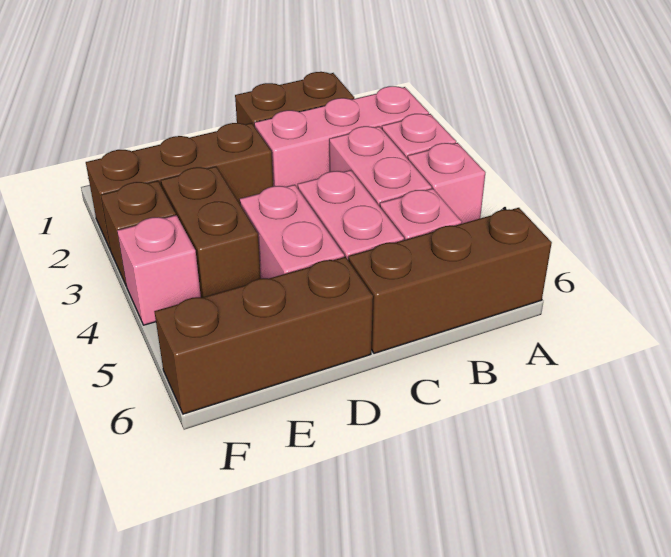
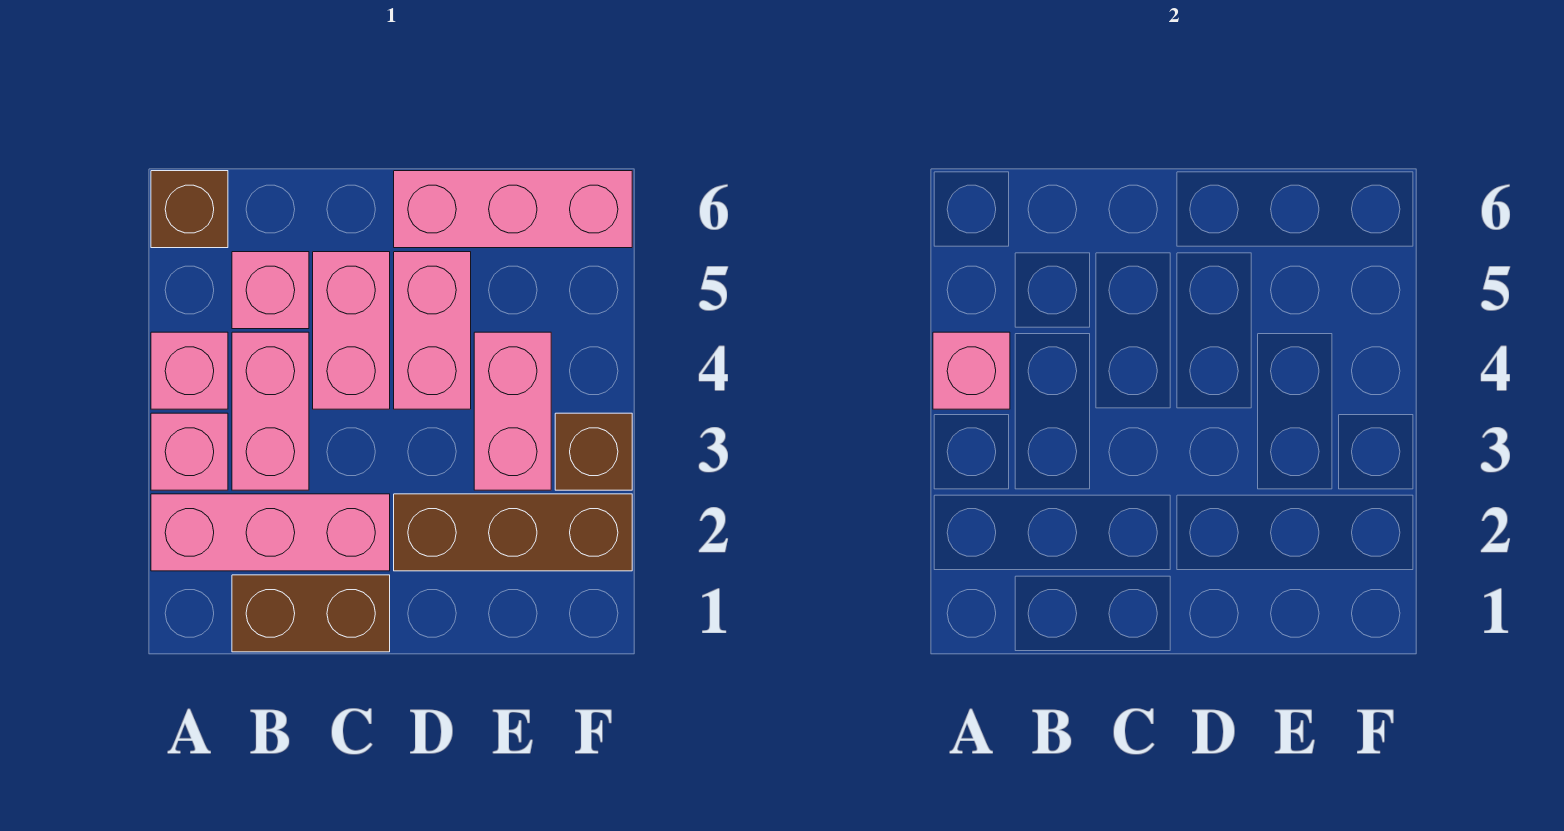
brown brick A6:C6 level 1 -> brown brick A6 level 1
brown brick D6:F6 level 1 -> pink brick D6:F6 level 1
brown brick E3:E4 level 1 -> pink brick E3:E4 level 1
pink brick F4 level 1 -> pink brick A4 level 2

